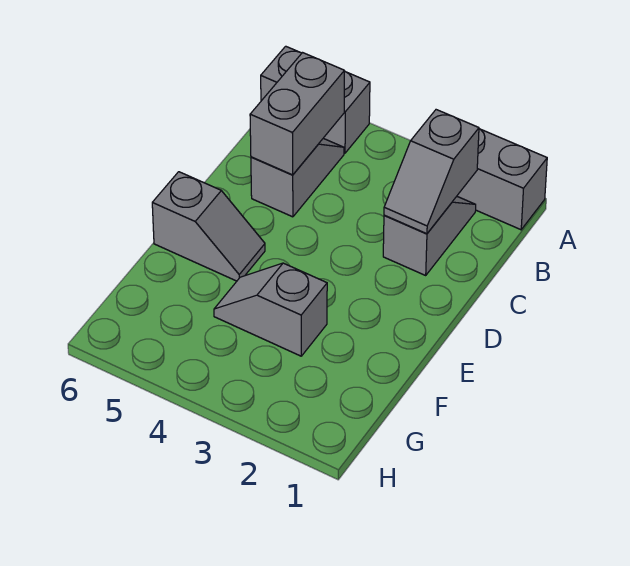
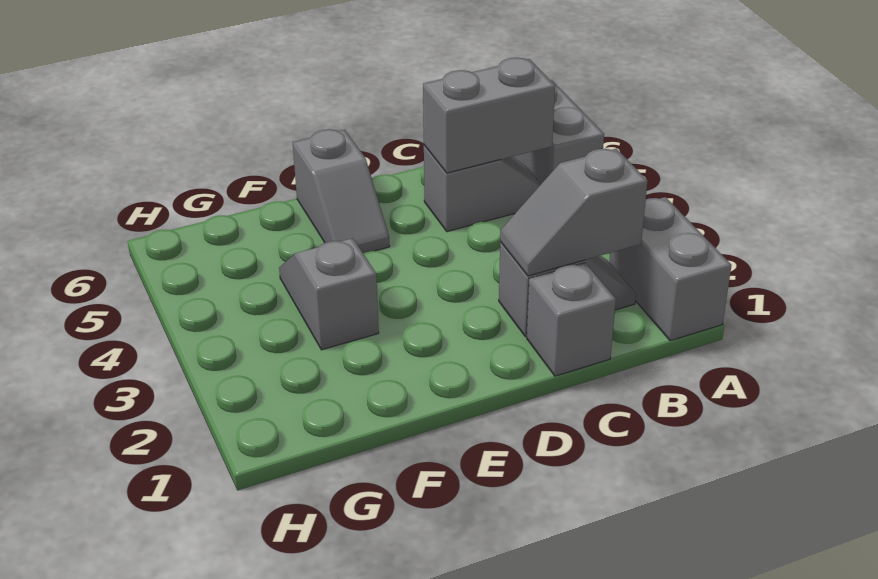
none -> grey brick C1 level 1

